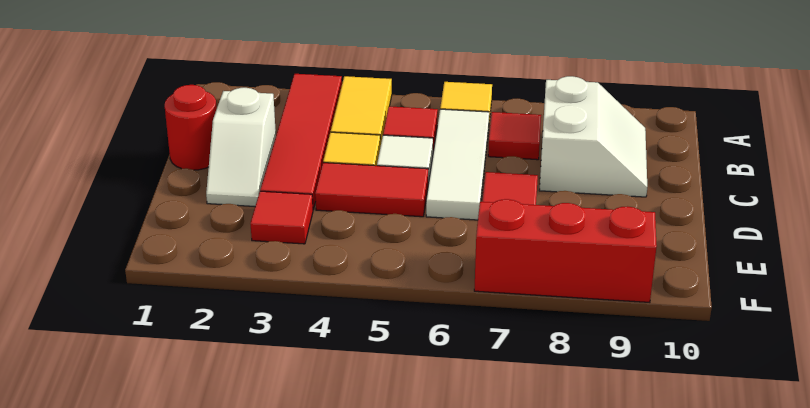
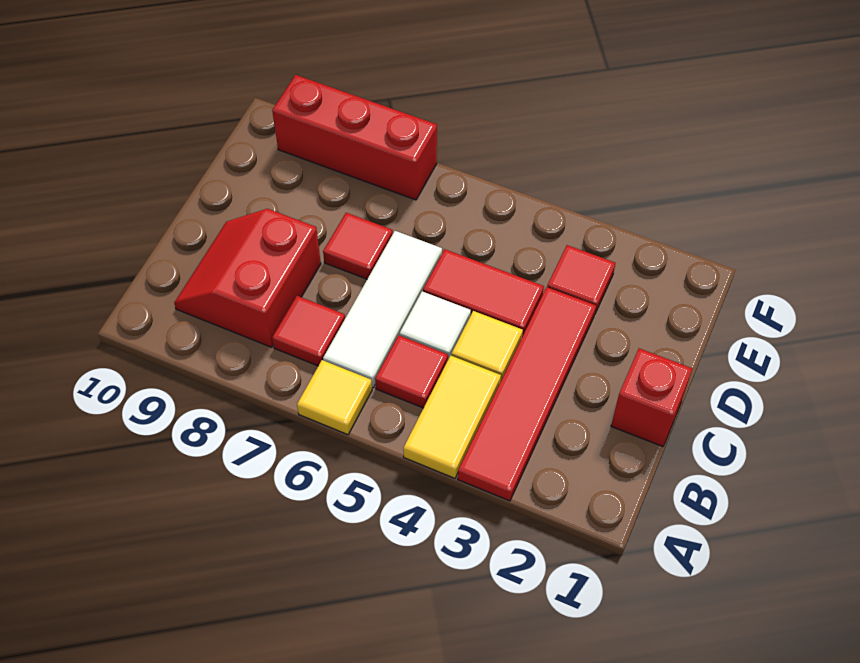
white slope B8:C9 level 1 top 8 -> red slope B8:C9 level 1 top 8
red round brick C1 level 1 -> red brick C1 level 1
white slope C2:D2 level 1 top C -> none

